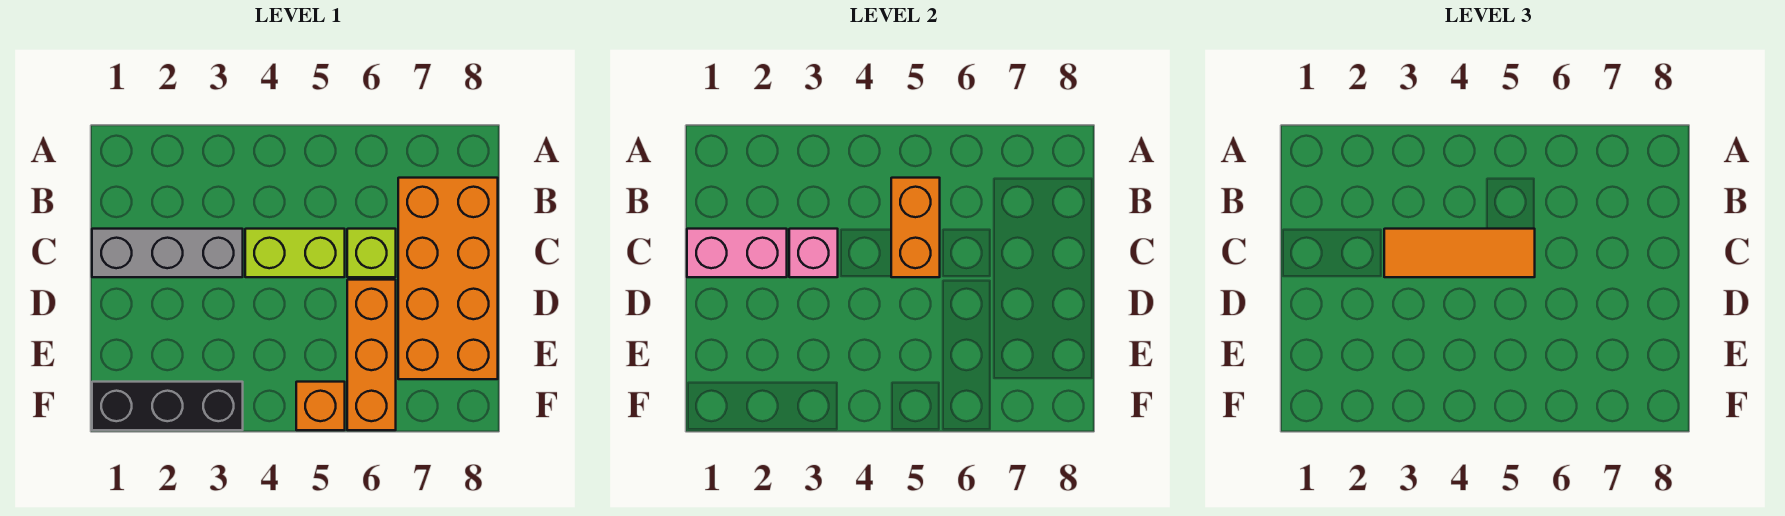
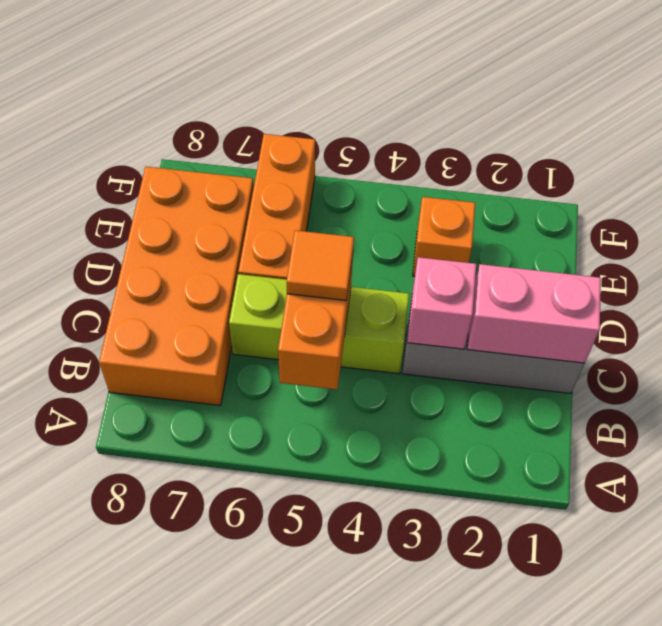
orange tile C3:C5 level 3 -> orange tile C5 level 3
black brick F1:F3 level 1 -> none
orange brick F5 level 1 -> orange brick E3 level 1

